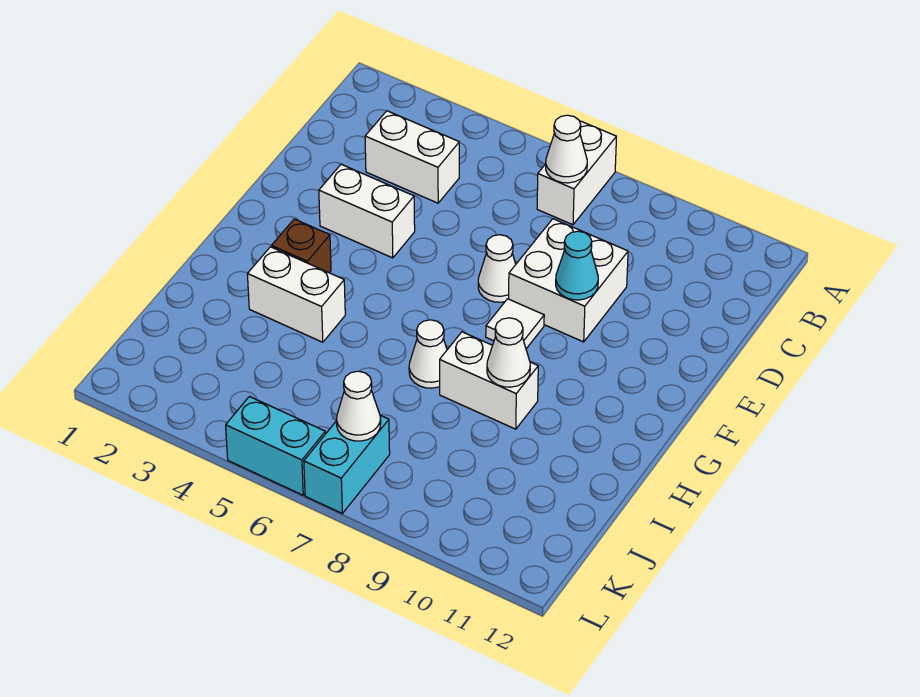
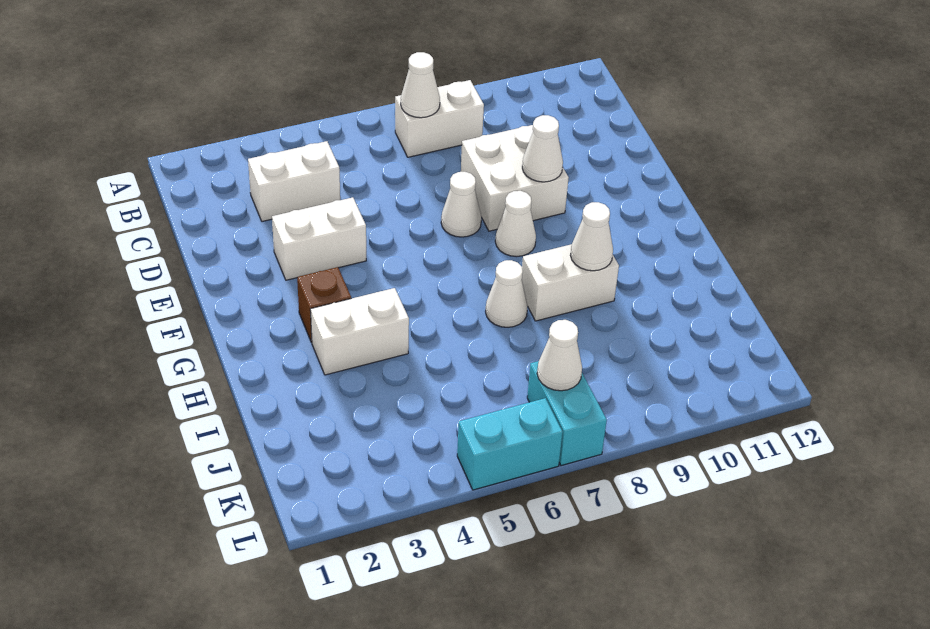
white brick A7:B7 level 1 -> white brick B7:B8 level 1
cyan cone E9 level 2 -> white cone E9 level 2
white tile F8 level 1 -> white cone F8 level 1

